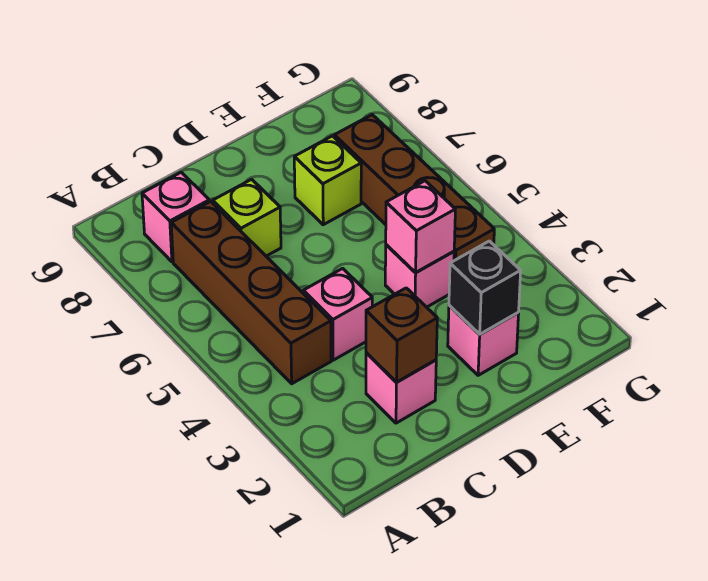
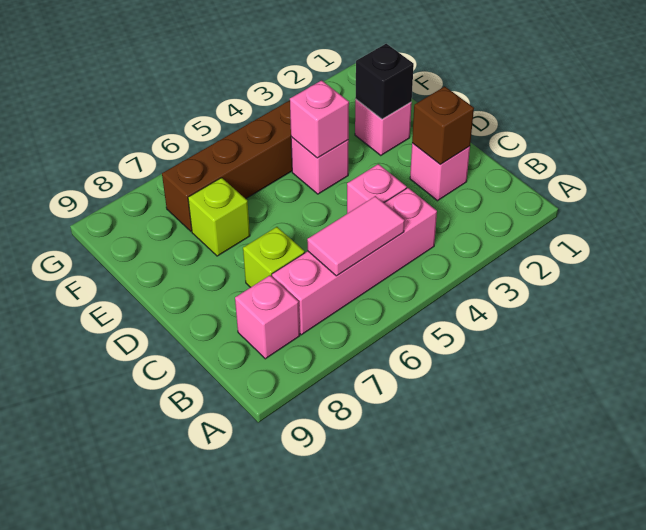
brown brick B4:B7 level 1 -> pink brick B4:B7 level 1
none -> pink tile B5:B6 level 2

